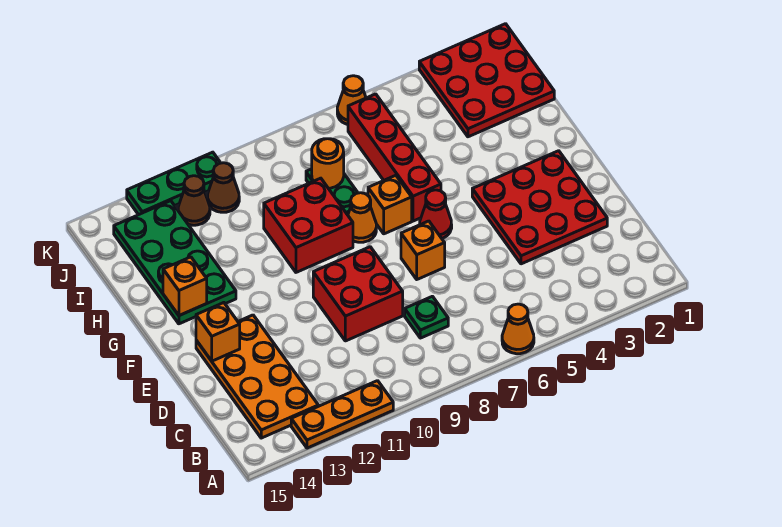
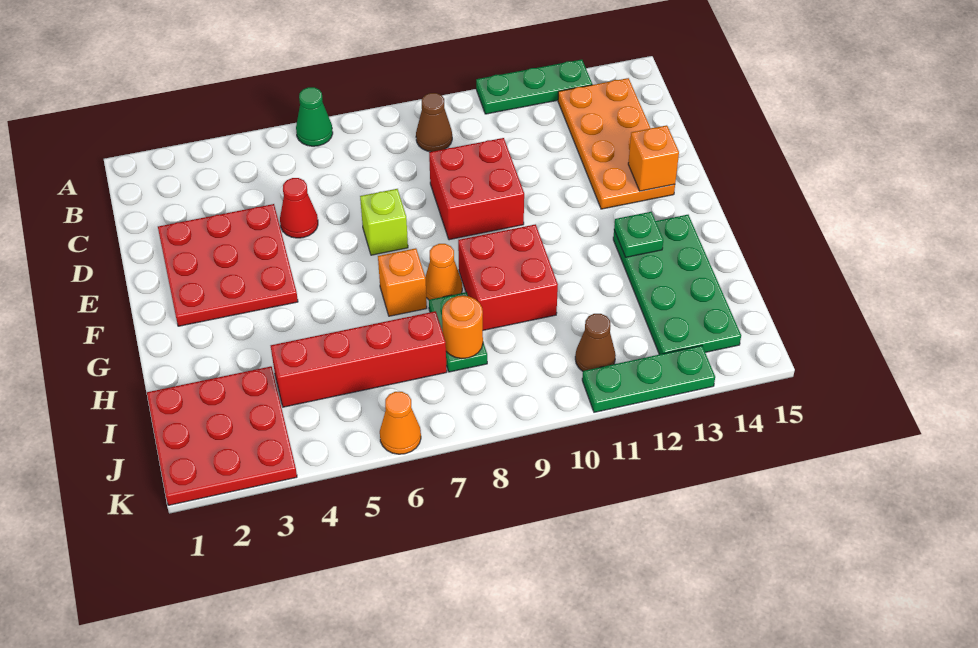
orange cone A6 level 1 -> green cone A6 level 1
orange plate A11:A13 level 1 -> green plate A11:A13 level 1
green plate C8 level 1 -> green plate G13 level 2
orange brick E7 level 1 -> lime brick E7 level 1
red cone F6 level 1 -> red cone D5 level 1
red brick G6:J6 level 1 -> red brick I4:I7 level 1
orange brick G14 level 2 -> none
brown cone J12 level 1 -> brown cone B9 level 1

